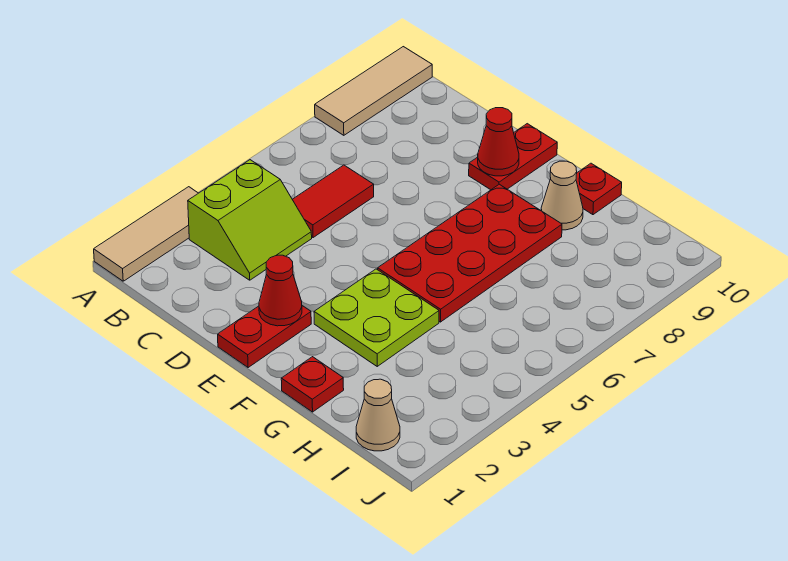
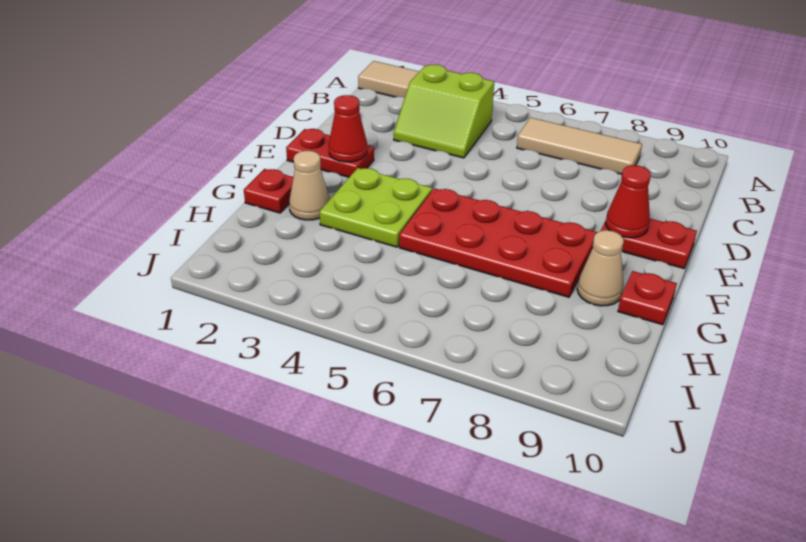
tan tile A8:A10 level 1 -> tan tile B6:B8 level 1
red tile C5:C6 level 1 -> none
tan cone I1 level 1 -> tan cone G2 level 1

